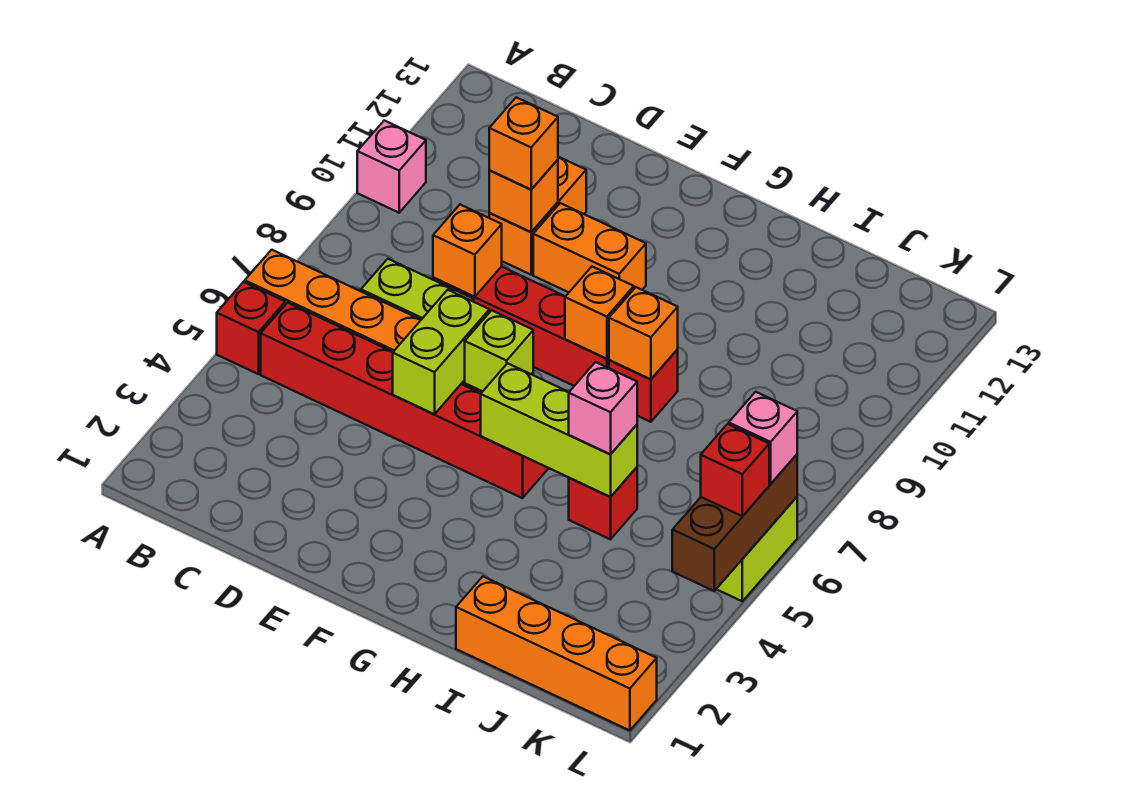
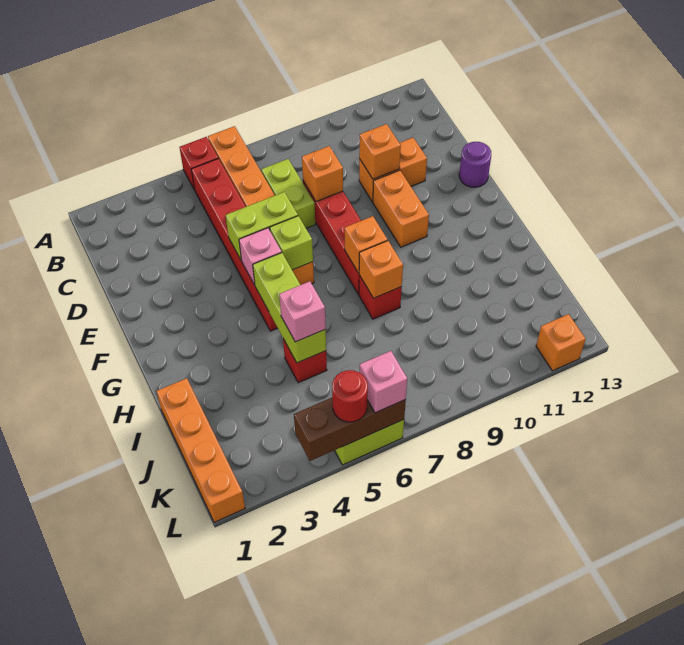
pink brick A10 level 1 -> pink brick F5 level 2
orange brick D10 level 3 -> orange brick L12 level 1
none -> purple round brick E13 level 1
red brick L5 level 3 -> red round brick L5 level 3

